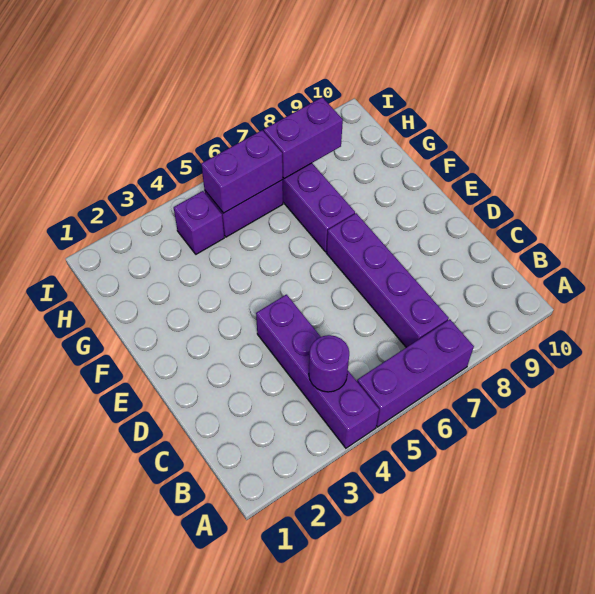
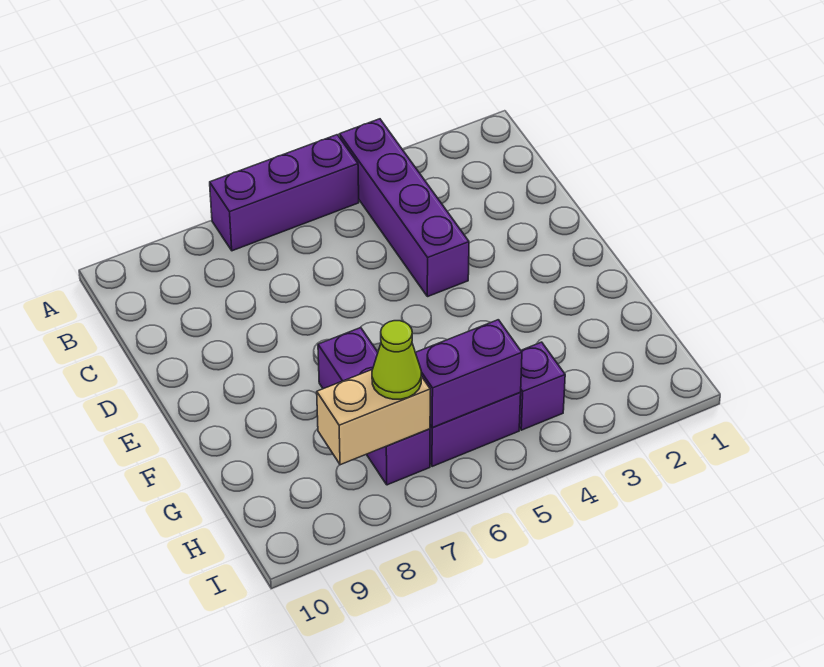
purple round brick B4 level 2 -> none
purple brick B7:E7 level 1 -> none
purple brick H7:H8 level 2 -> tan brick H7:H8 level 2
none -> lime cone H7 level 3

